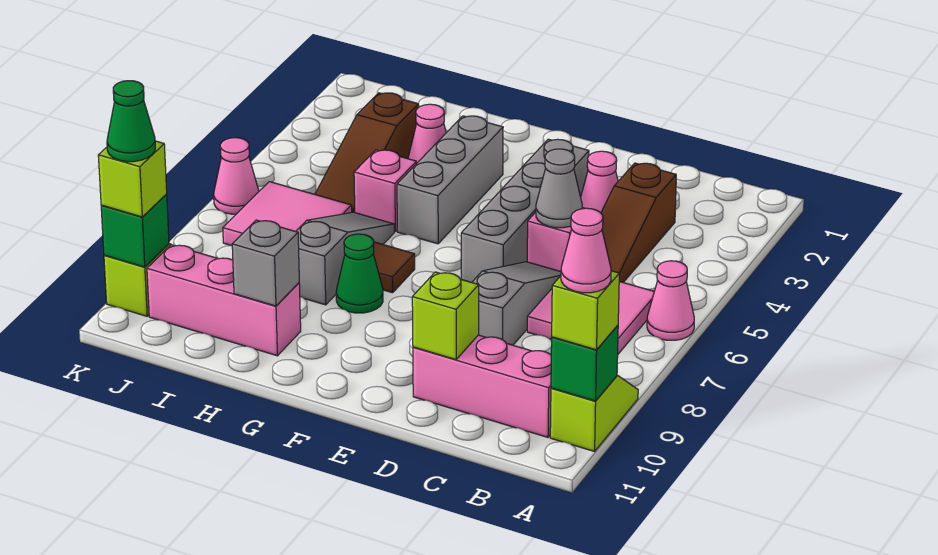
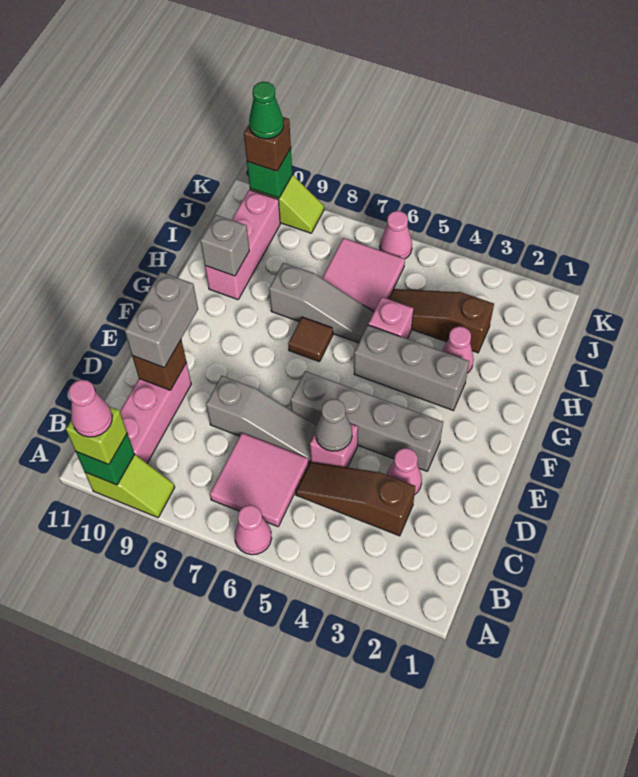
lime brick D10 level 2 -> brown brick D10 level 2
none -> grey brick D10:E10 level 3
green cone G8 level 1 -> none
lime brick K10 level 3 -> brown brick K10 level 3

